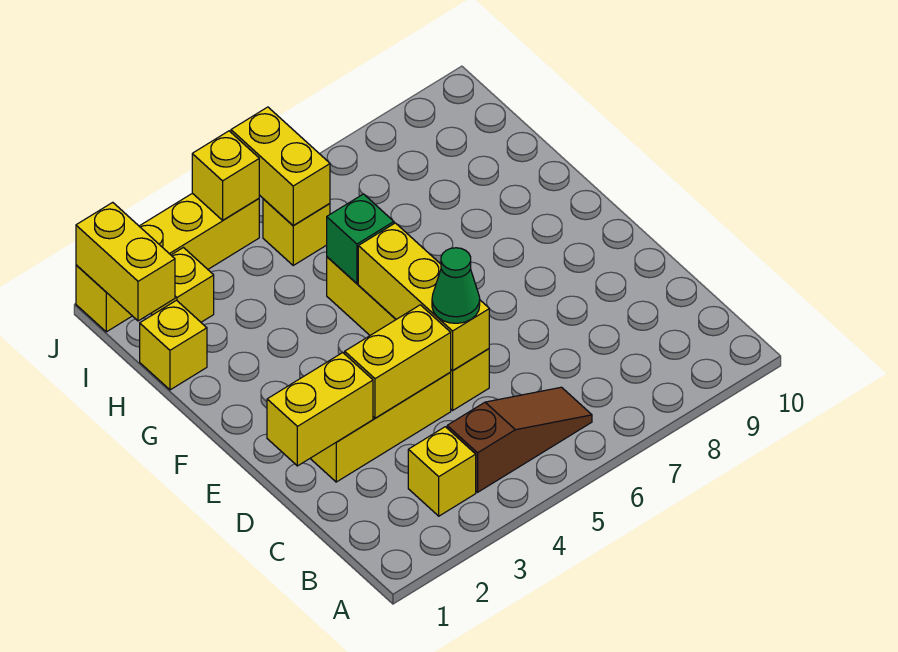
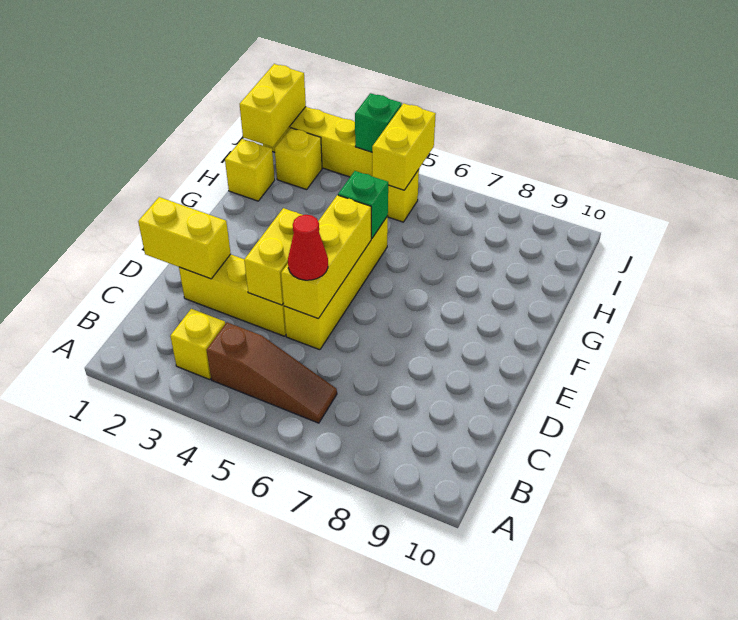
yellow brick D3:D4 level 2 -> yellow brick D4:E4 level 2
green cone D5 level 3 -> red cone D5 level 3
yellow brick J4 level 2 -> green brick J4 level 2

